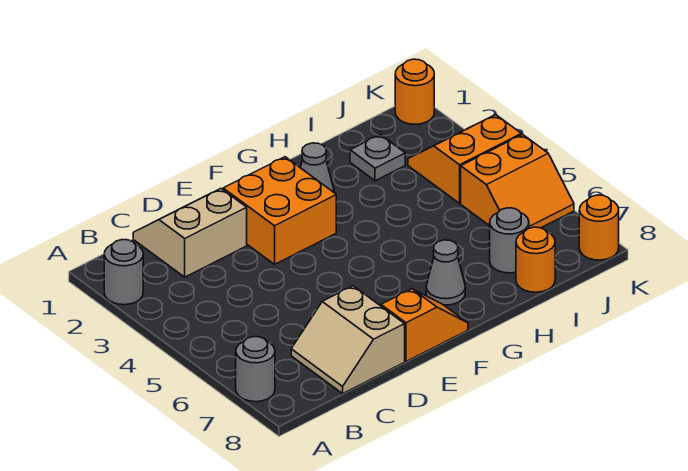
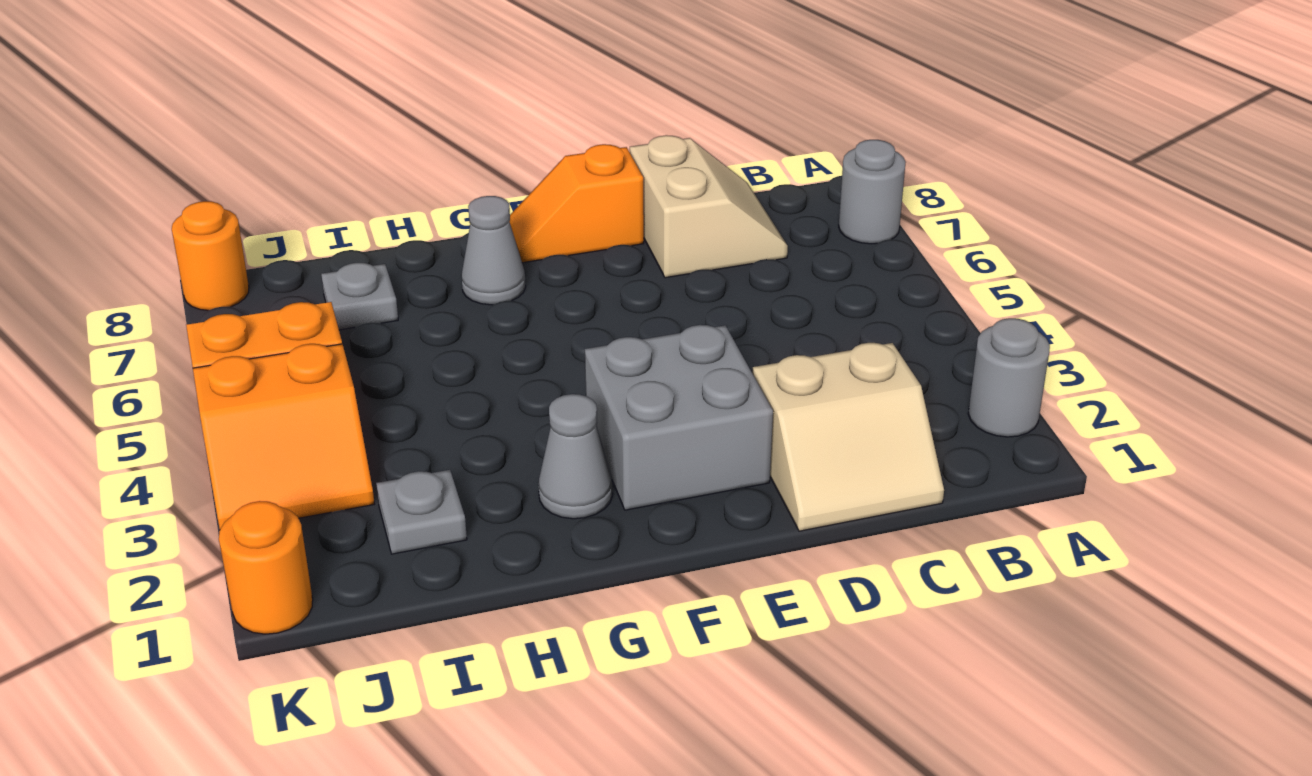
orange brick E2:F3 level 1 -> grey brick E2:F3 level 1
grey round brick I7 level 1 -> grey plate I7 level 1
orange round brick I8 level 1 -> none

